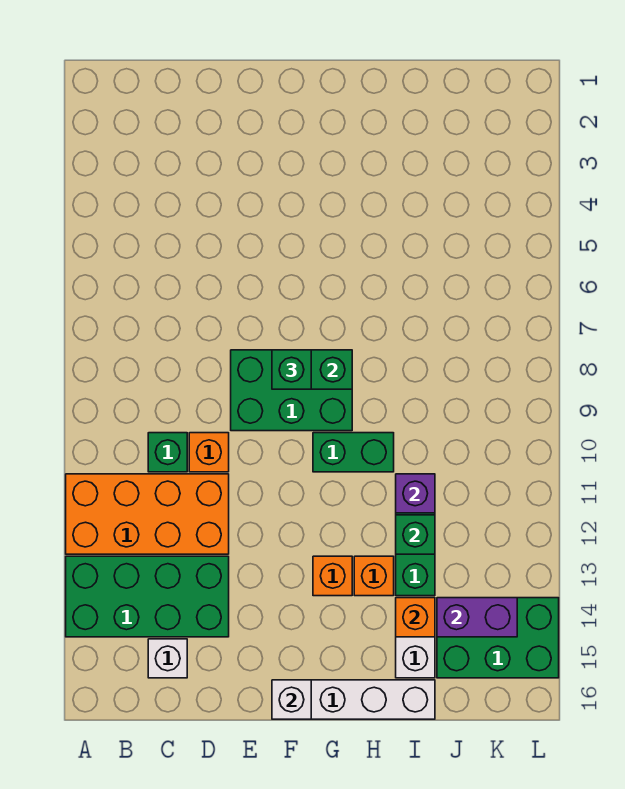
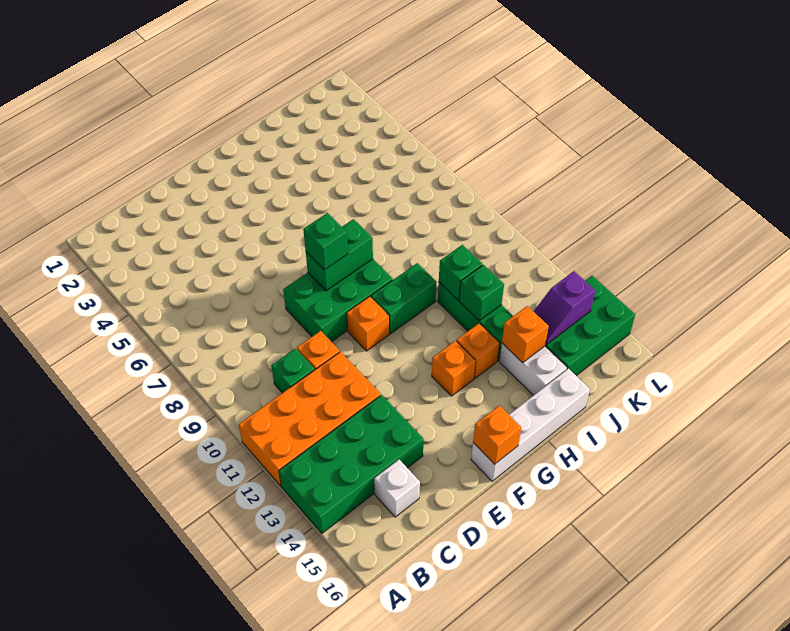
none -> orange brick F10 level 1
white brick F16 level 2 -> orange brick F16 level 2
purple brick I11 level 2 -> green brick I11 level 2
purple brick J14:K14 level 2 -> purple slope J14:K14 level 2 top K

